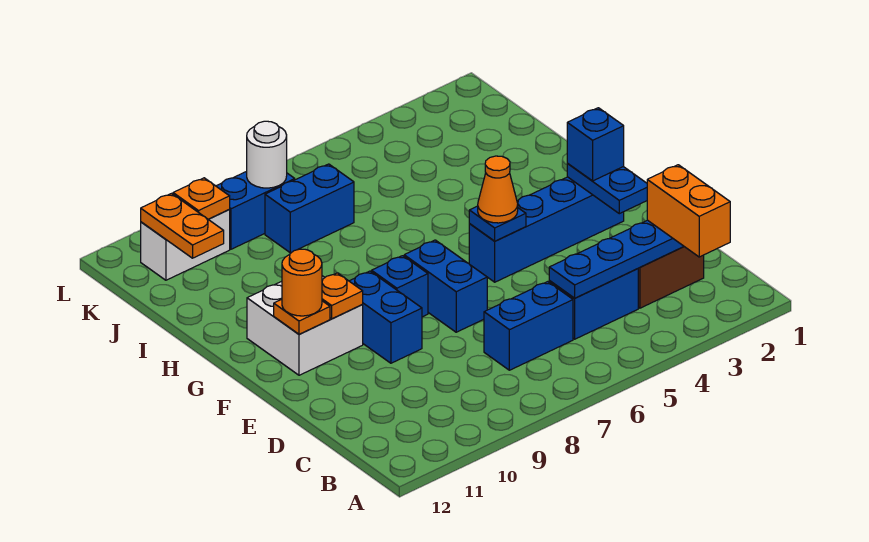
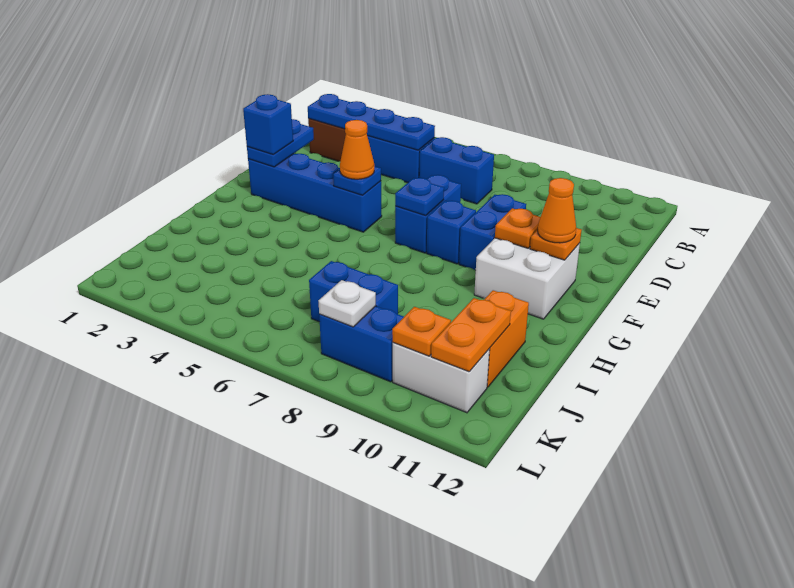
orange brick B2:C2 level 3 -> orange brick I11:J11 level 1
none -> blue plate F7 level 2
orange round brick F11 level 3 -> orange cone F11 level 3
white round brick K8 level 2 -> white plate K8 level 2

